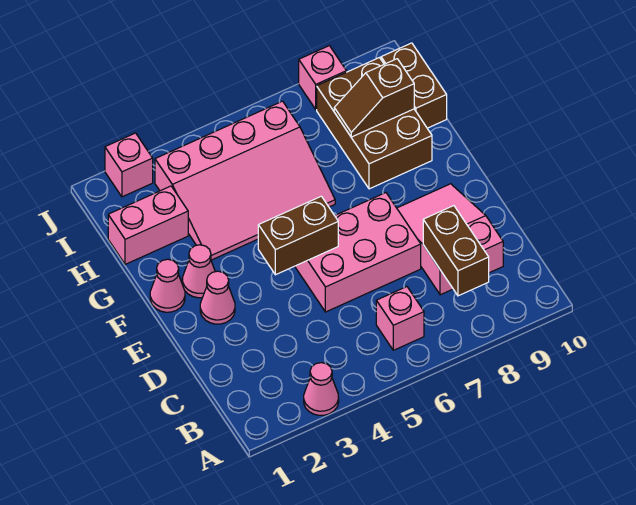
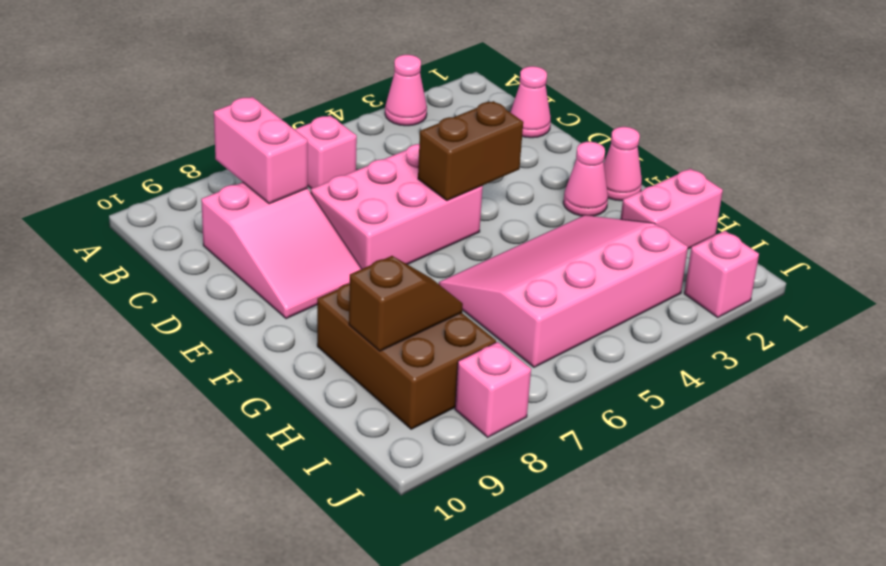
brown brick B8:C8 level 2 -> pink brick B8:C8 level 2
pink cone E2 level 1 -> pink cone C1 level 1
brown brick H10:I10 level 1 -> none

